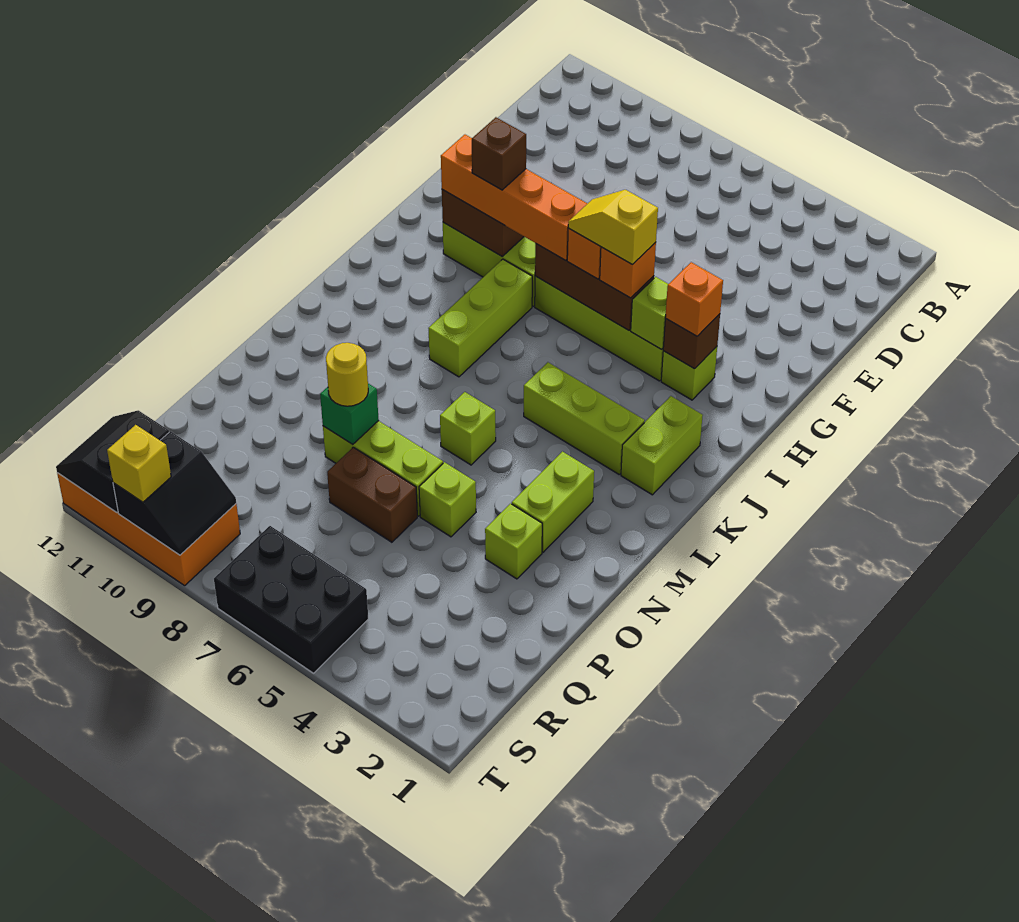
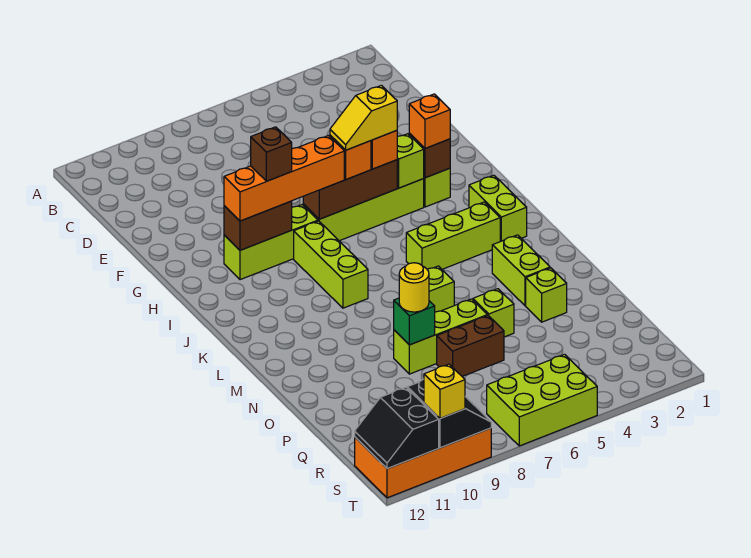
black brick S5:T7 level 1 -> lime brick S5:T7 level 1

